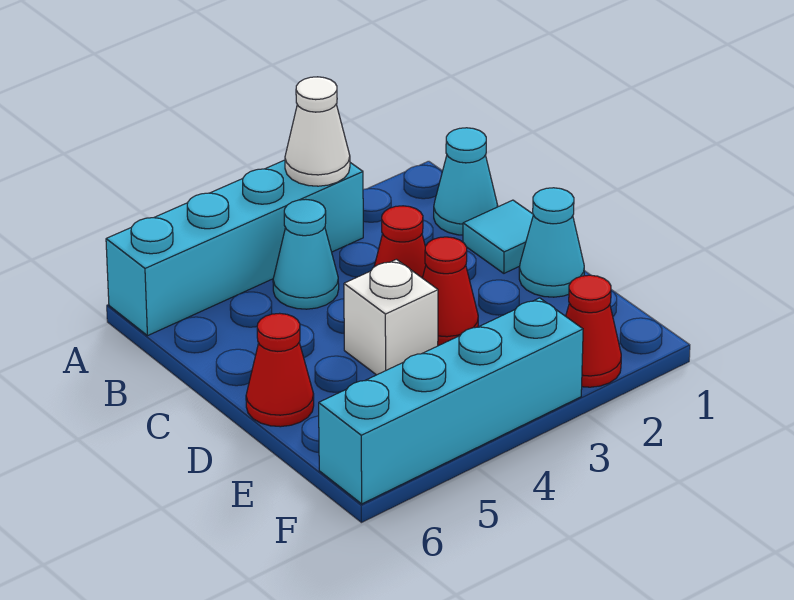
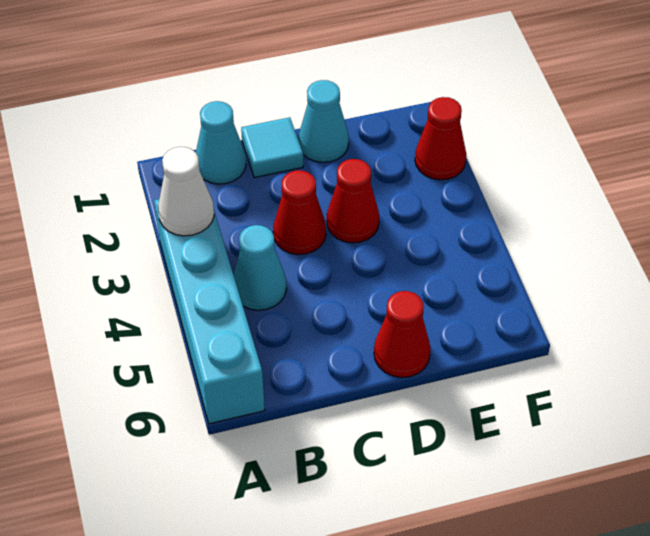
white brick D4 level 1 -> none
cyan brick F3:F6 level 1 -> none

